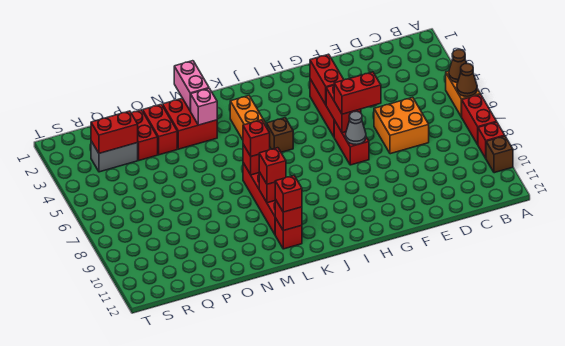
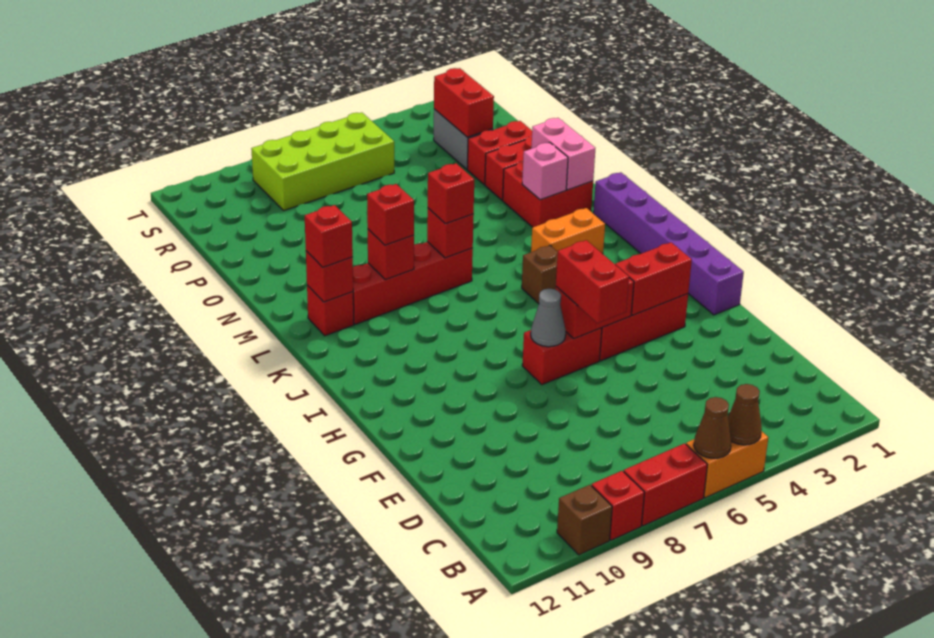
orange brick D6:E7 level 1 -> none
none -> purple brick G1:L1 level 1
pink brick M1:M2 level 2 -> pink brick M2:N2 level 2
none -> lime brick R6:S9 level 1

